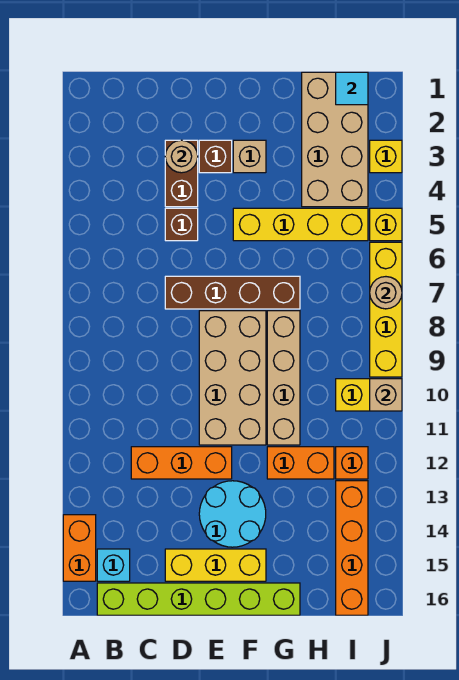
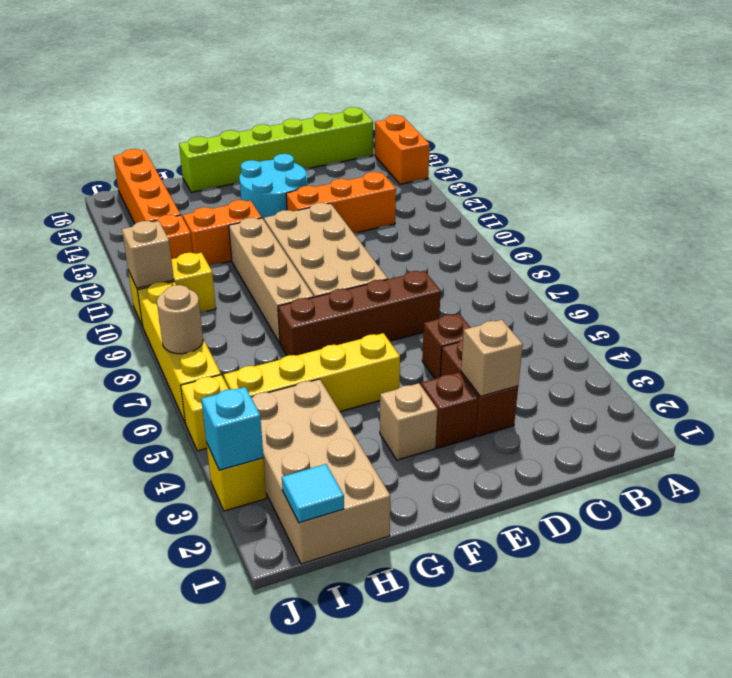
cyan brick B15 level 1 -> cyan brick J3 level 2
tan round brick D3 level 2 -> tan brick D3 level 2
yellow brick D15:F15 level 1 -> none

